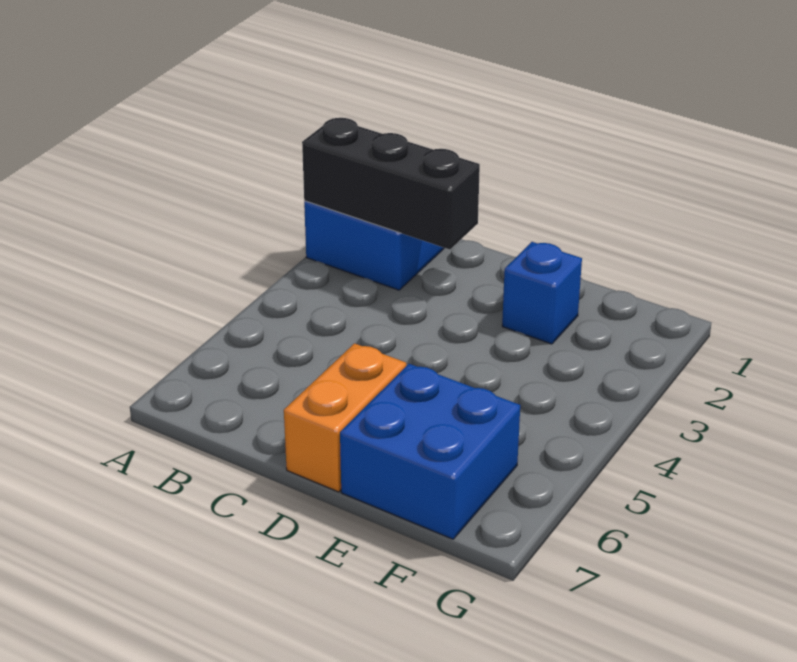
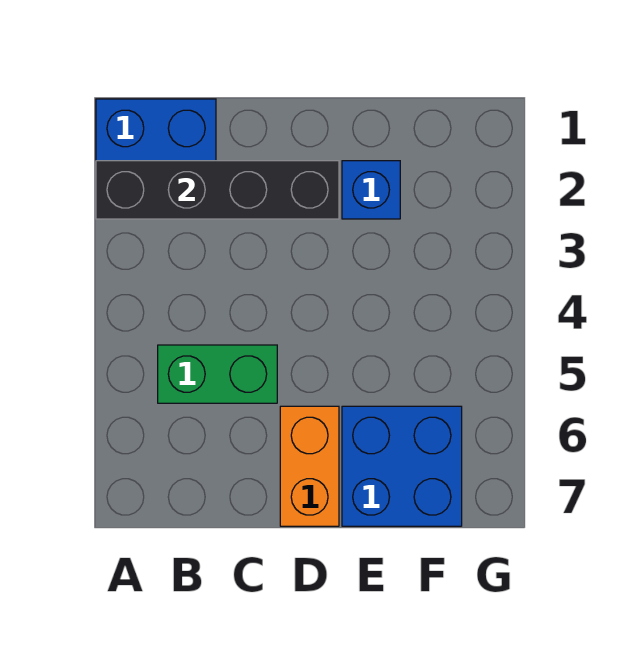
black brick A2:C2 level 2 -> black brick A2:D2 level 2
none -> green brick B5:C5 level 1

